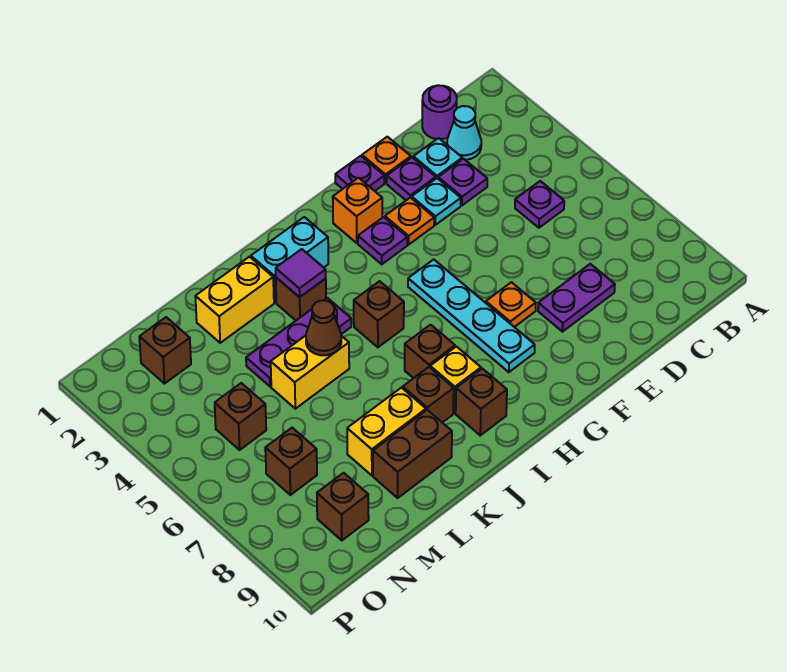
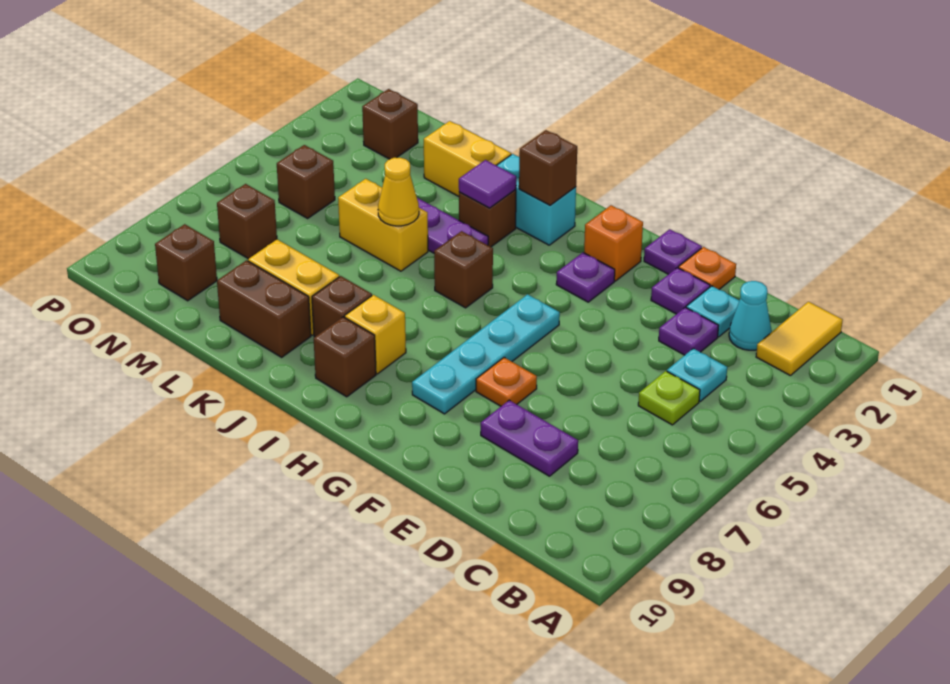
none -> yellow tile B1:B2 level 1
purple round brick C1 level 1 -> none
purple plate C5 level 1 -> lime plate C5 level 1
cyan plate E3 level 1 -> cyan plate C4 level 1
orange plate F3 level 1 -> none
brown brick I7 level 1 -> brown brick I2 level 2
brown cone K5 level 2 -> yellow cone K5 level 2

